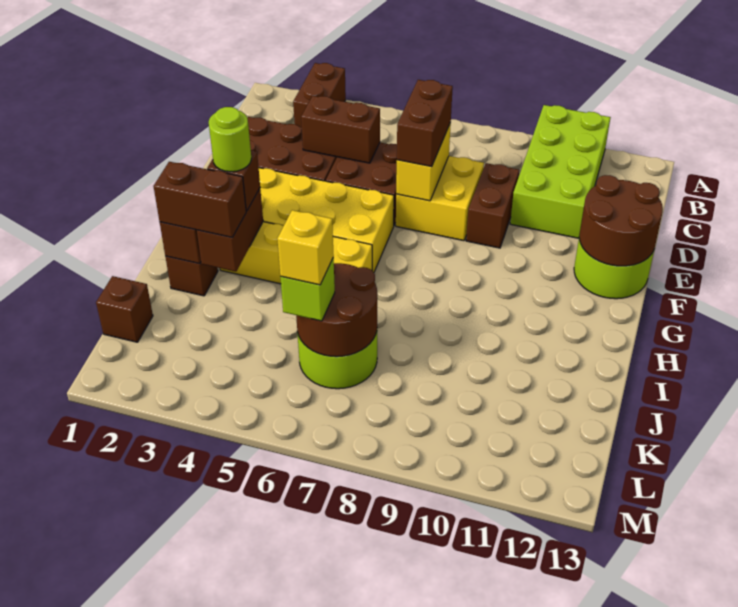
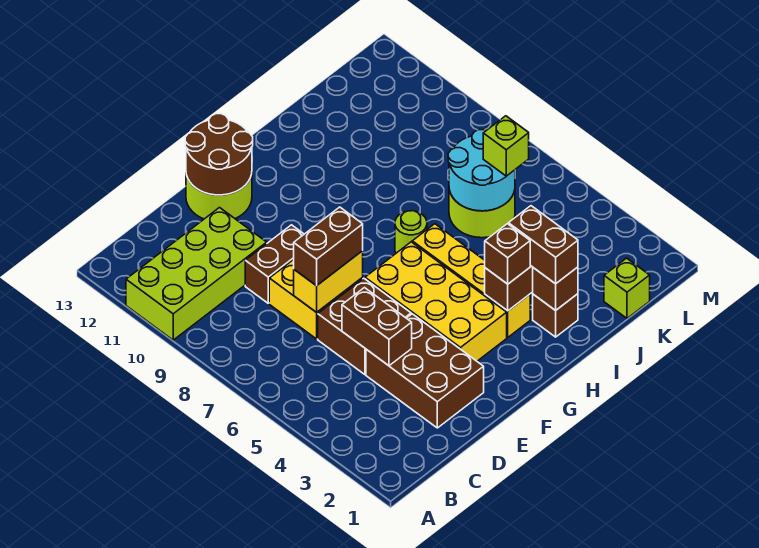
brown brick A3:B3 level 1 -> none
lime round brick H3 level 4 -> lime round brick H7 level 1
brown round brick J6:K7 level 2 -> cyan round brick J6:K7 level 2
brown brick K1 level 1 -> lime brick K1 level 1
yellow brick K6 level 4 -> none

